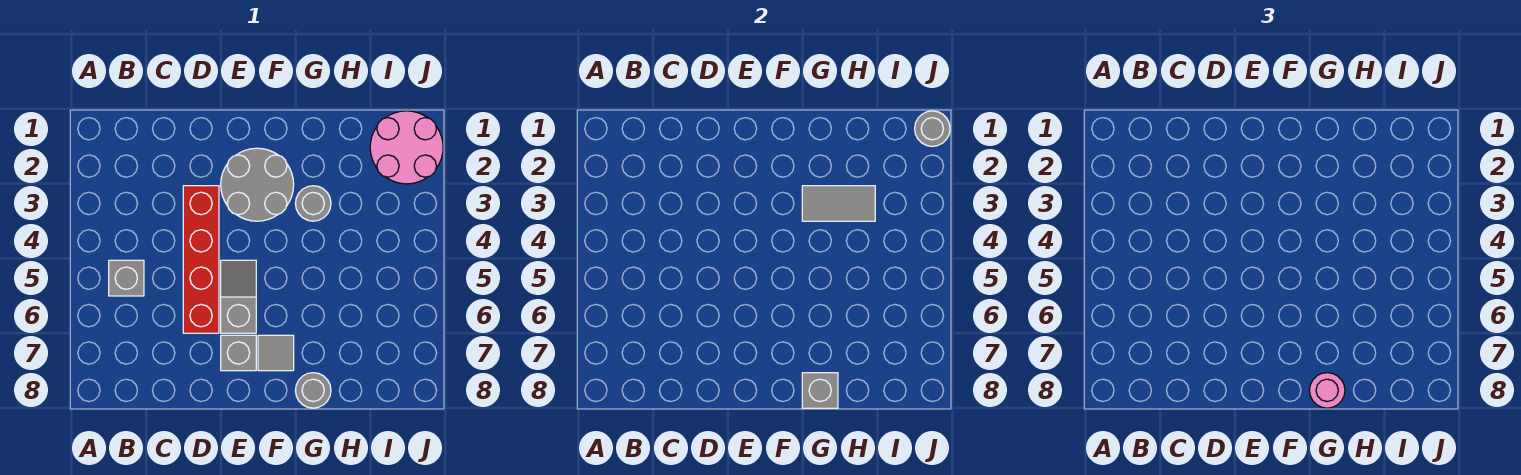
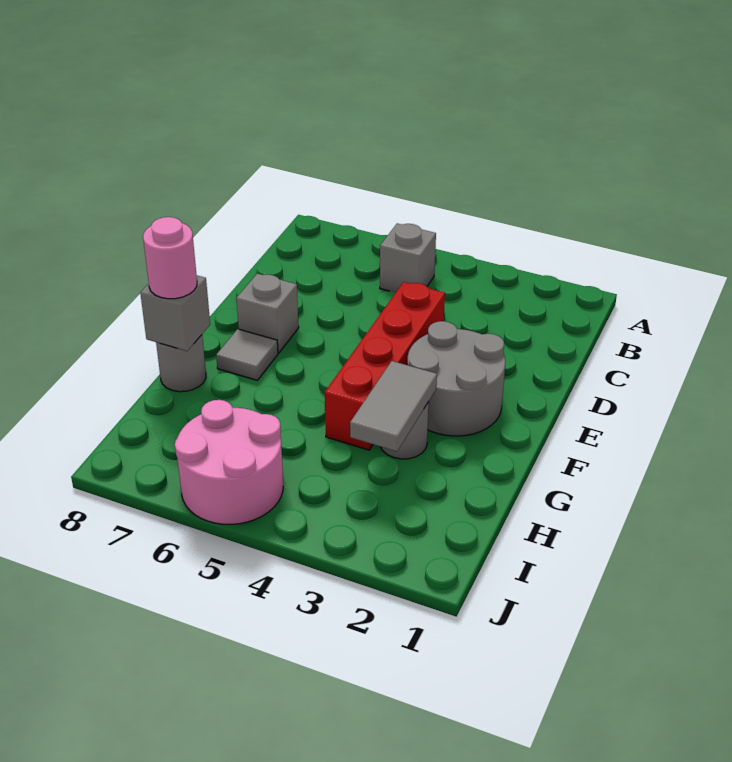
red brick D3:D6 level 1 -> red brick D4:G4 level 1
grey slope E5:E6 level 1 top 6 -> none
pink round brick I1:J2 level 1 -> pink round brick I5:J6 level 1
grey round brick J1 level 2 -> none

